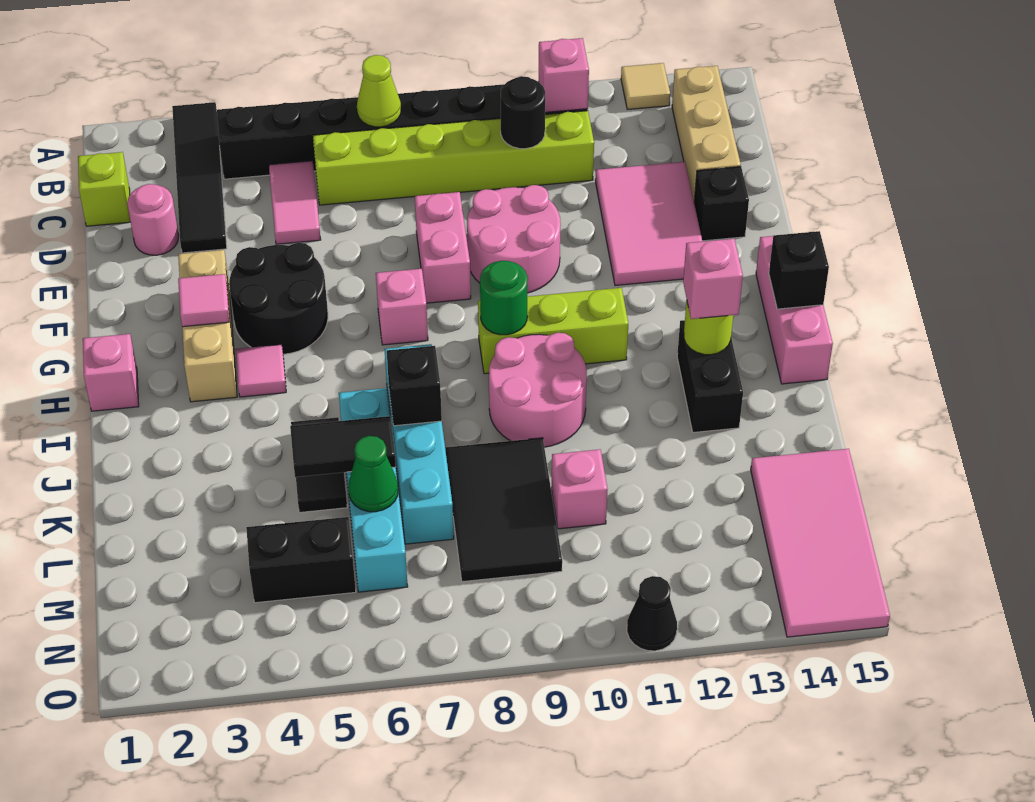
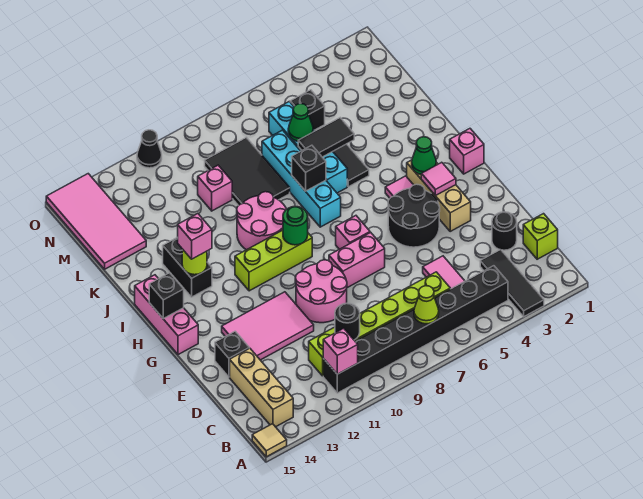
black tile A3:D3 level 1 -> black tile A3:C3 level 1
tan tile A13 level 1 -> tan tile A15 level 1
pink round brick D2 level 1 -> black round brick D2 level 1
pink tile D12:F13 level 1 -> pink tile E11:F13 level 1
pink brick E8:F8 level 1 -> pink brick F7:F8 level 1
none -> green cone H3 level 2
black brick M4:M5 level 1 -> black brick M5 level 1

